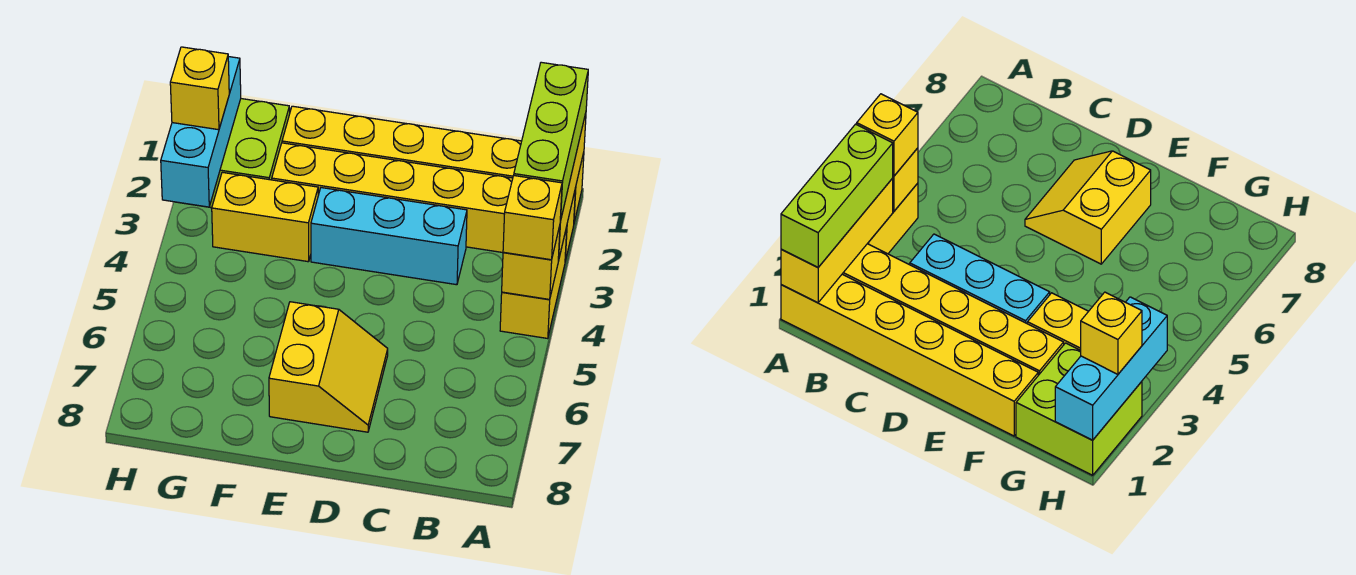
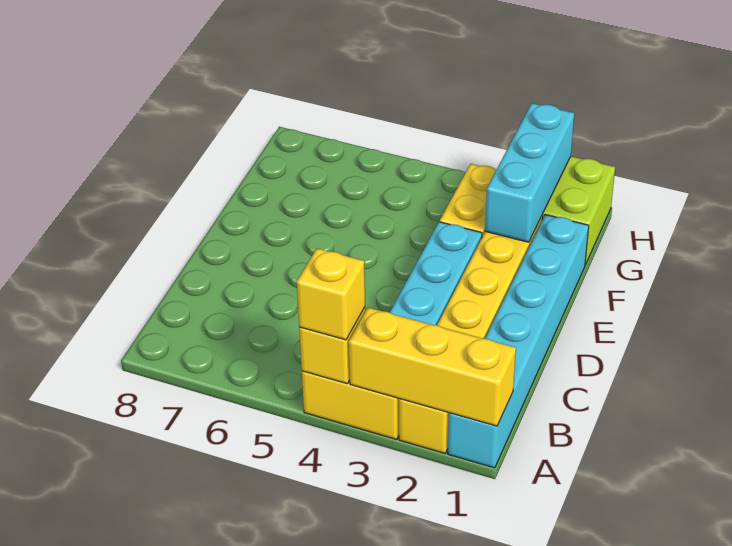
yellow brick A1:F1 level 1 -> cyan brick A1:F1 level 1
lime brick A1:A3 level 3 -> none
yellow slope D6:E7 level 1 top E -> none
cyan brick H1:H3 level 2 -> cyan brick F2:H2 level 2
yellow brick H2 level 3 -> none

